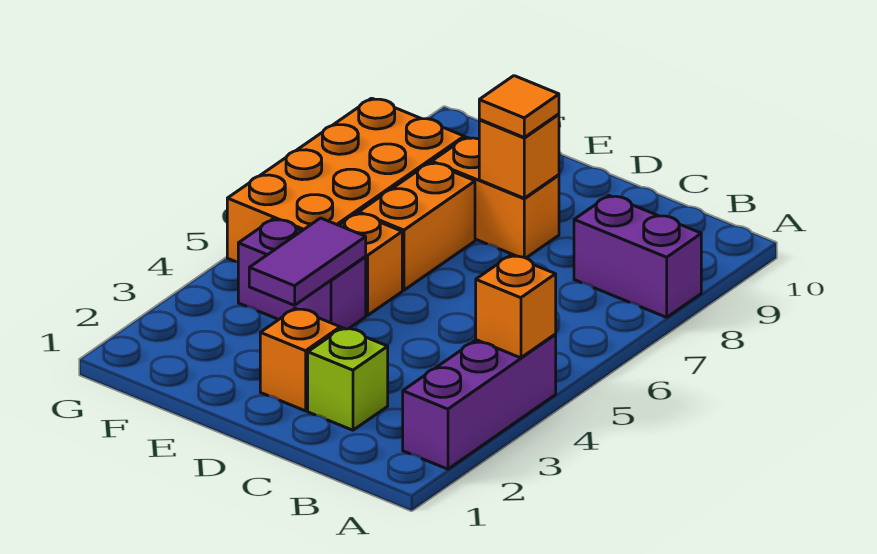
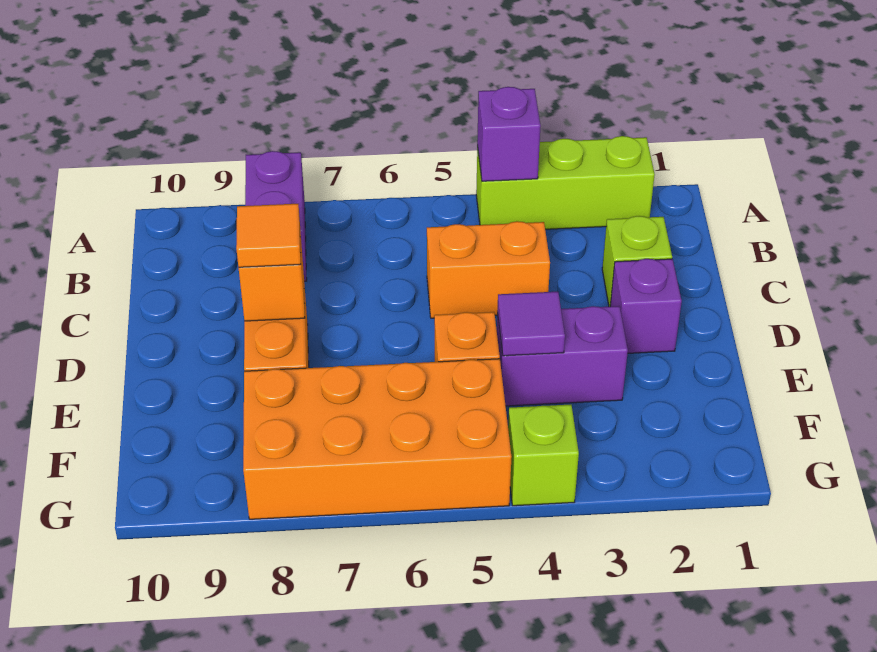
purple brick A2:A4 level 1 -> lime brick A2:A4 level 1
orange brick A4 level 2 -> purple brick A4 level 2
orange brick D2 level 1 -> purple brick D2 level 1
purple tile E3:E4 level 2 -> purple tile E4 level 2
purple brick E4:F4 level 1 -> purple brick E3:E4 level 1
orange brick E6:E7 level 1 -> orange brick C4:C5 level 1
none -> lime brick G4 level 1

